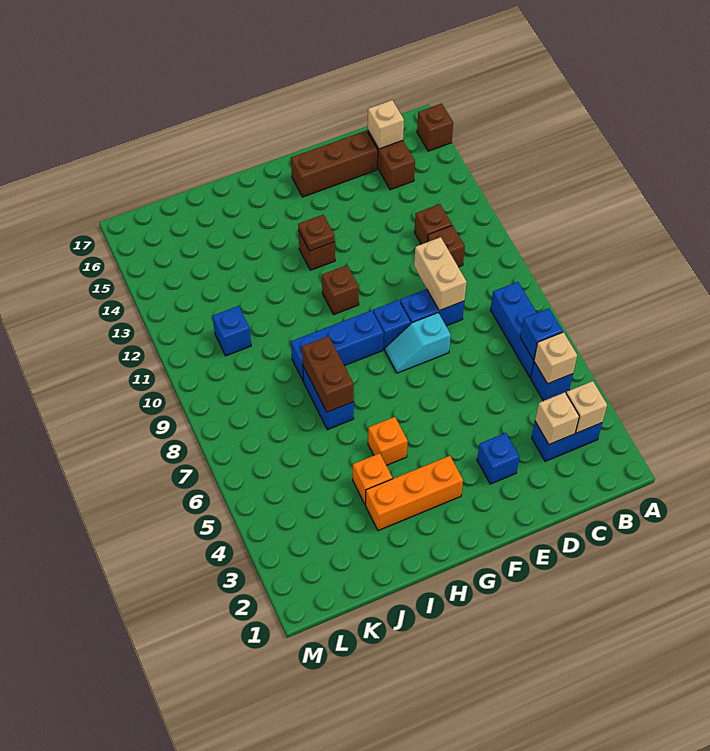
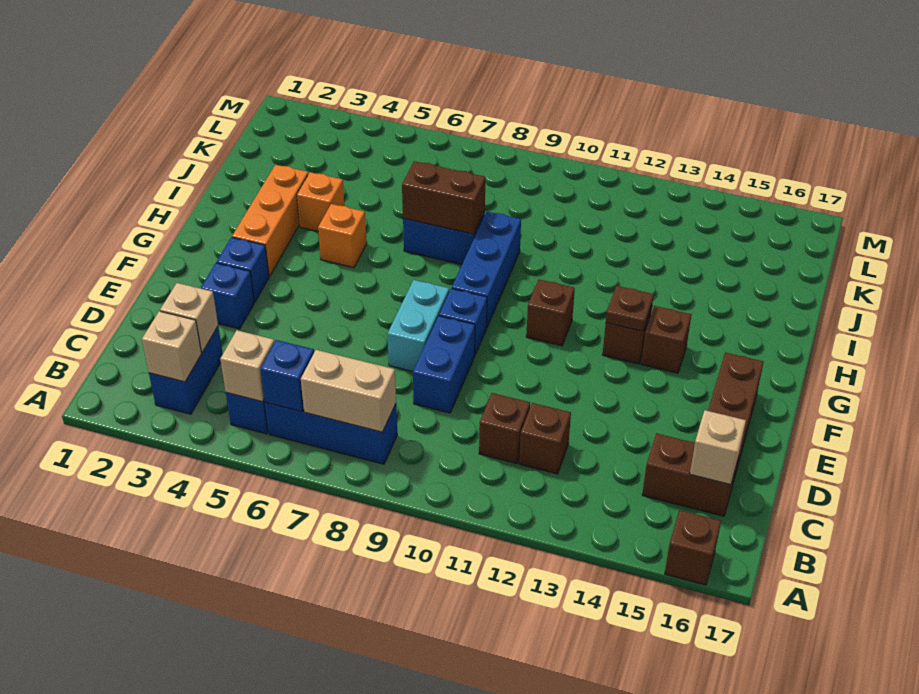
tan brick D9:D10 level 2 -> tan brick B7:B8 level 2
cyan slope E8:F8 level 1 top E -> cyan brick E8:F8 level 1
none -> brown brick G14 level 1
blue brick K11 level 1 -> blue brick F3 level 1

